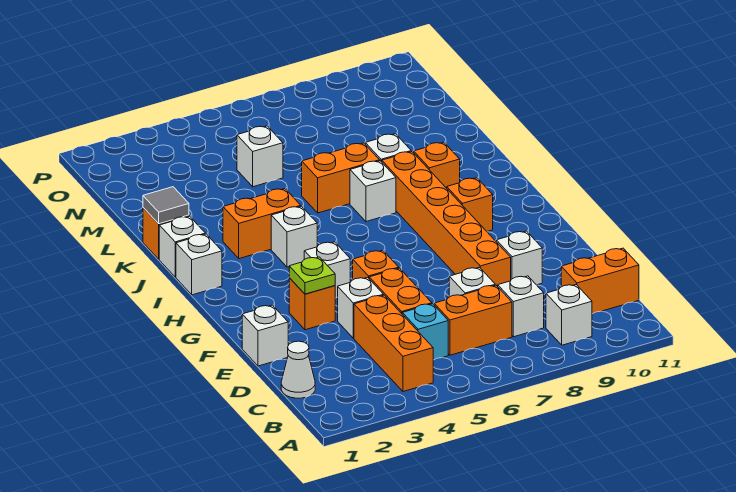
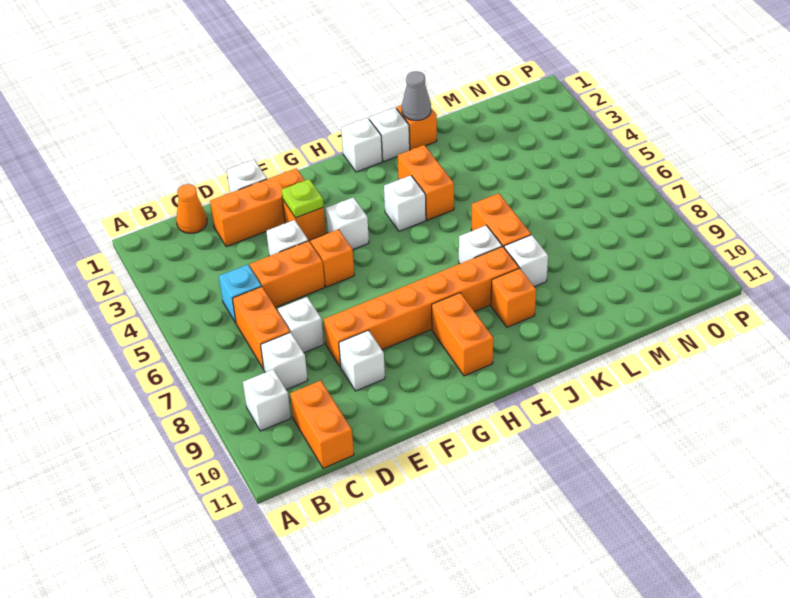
orange brick B4:D4 level 1 -> orange brick D2:F2 level 1
white cone C1 level 1 -> orange cone C1 level 1
orange brick H9 level 1 -> orange brick H9:H10 level 1
grey tile K1 level 2 -> grey cone K1 level 2
white brick M5 level 1 -> none

